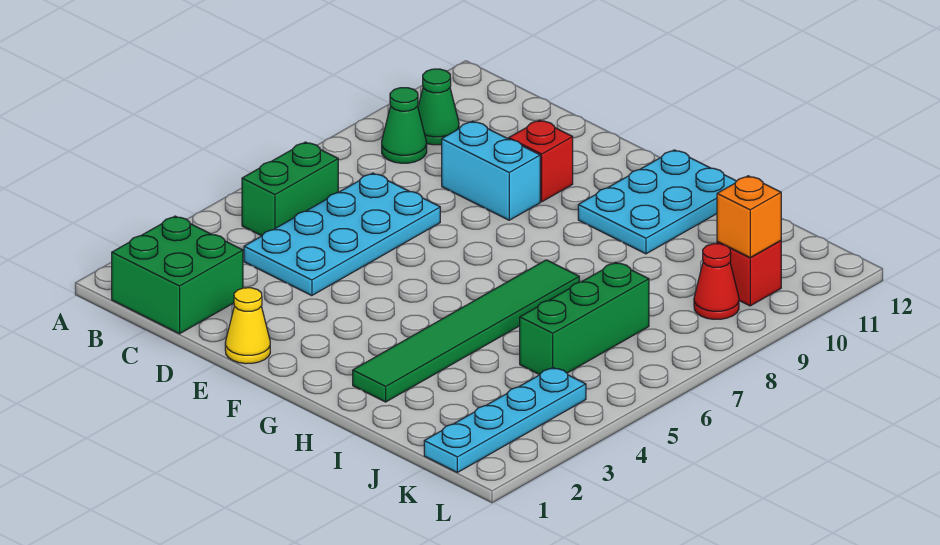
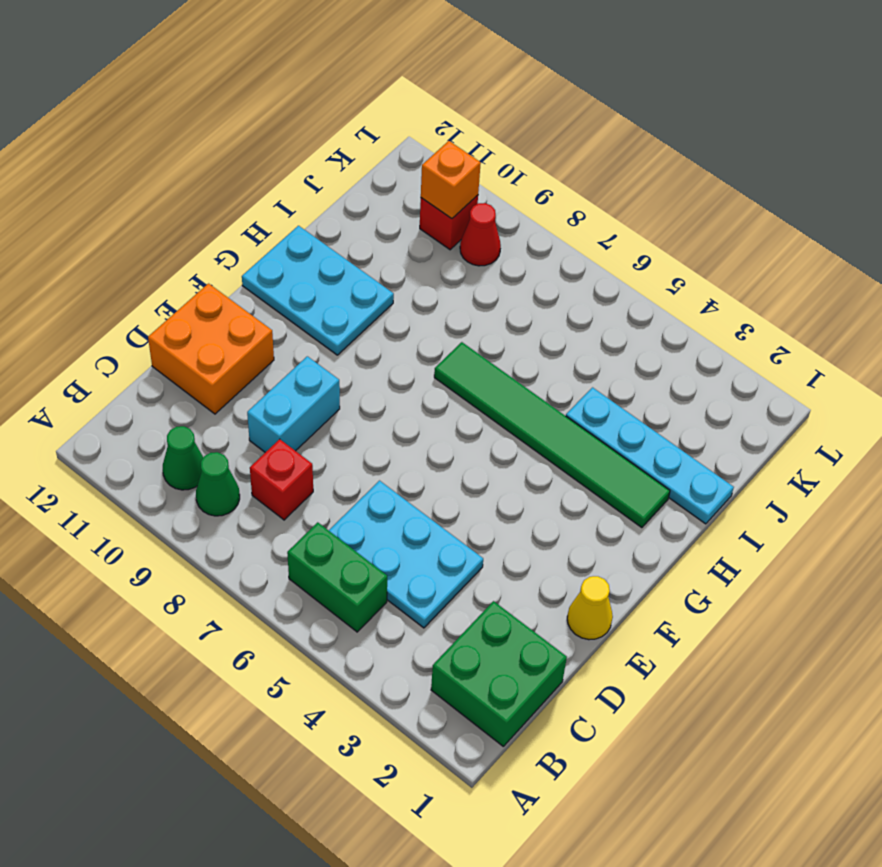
cyan plate C4:D7 level 1 -> cyan plate C4:D6 level 1
none -> orange brick D11:E12 level 1
red brick E10 level 1 -> red brick C8 level 1
green brick J5:J7 level 1 -> none
cyan plate K1:K4 level 1 -> cyan plate I1:I4 level 1

